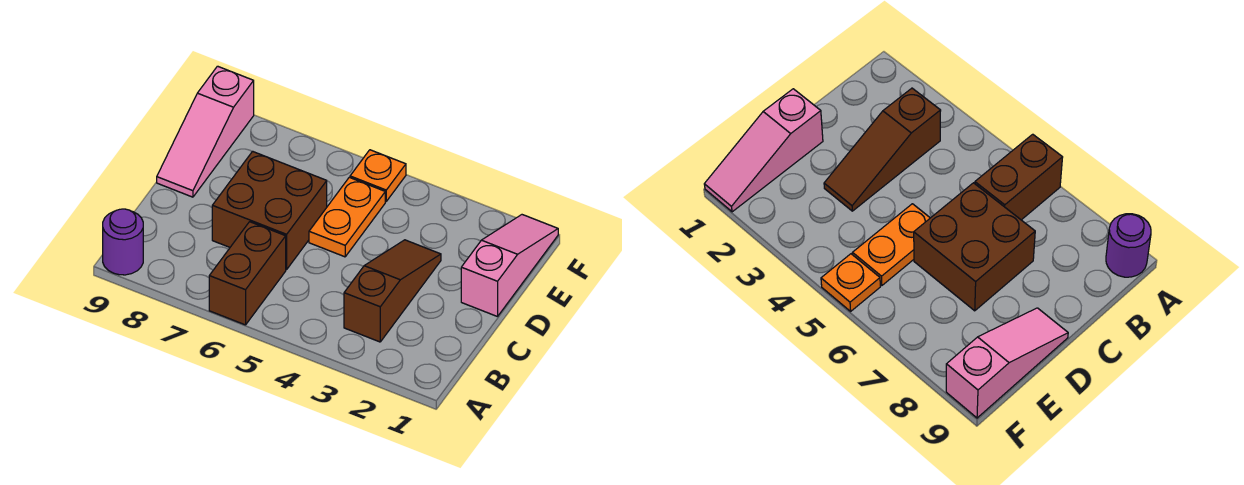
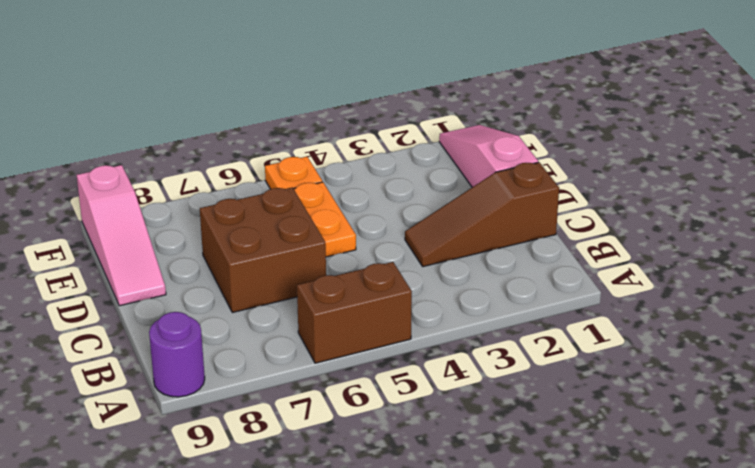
brown brick A6:B6 level 1 -> brown brick A5:A6 level 1
brown slope B3:D3 level 1 top B -> brown slope C1:C3 level 1 top 1

